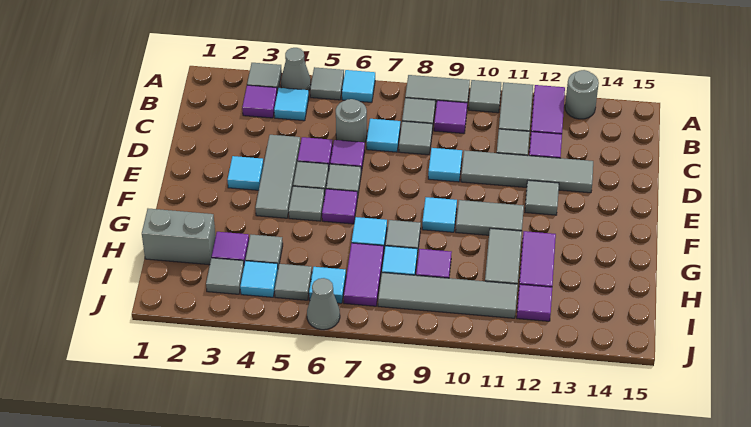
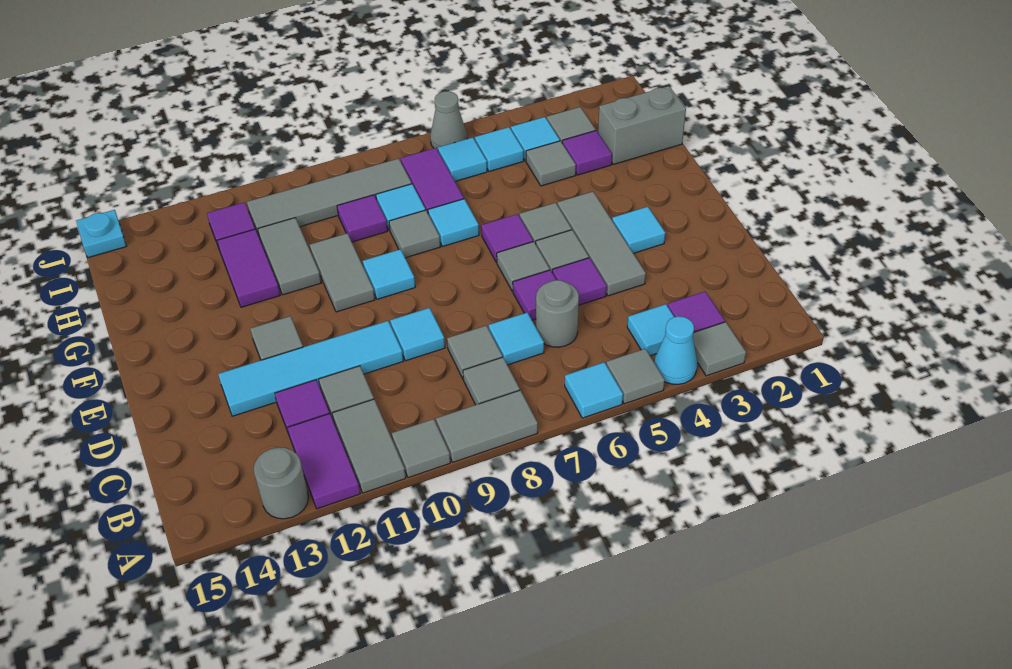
grey cone A4 level 1 -> cyan cone A4 level 1
purple tile B9 level 1 -> none
grey tile D10:D13 level 1 -> cyan tile D10:D13 level 1
grey tile F10:F11 level 1 -> grey tile F10:G10 level 1
grey tile I5 level 1 -> cyan tile I5 level 1
none -> cyan plate J15 level 1

